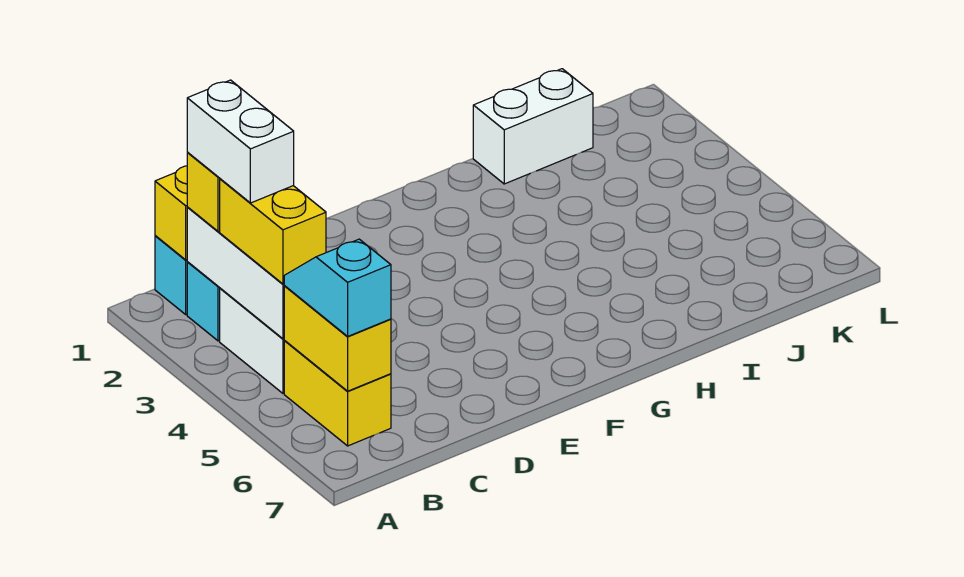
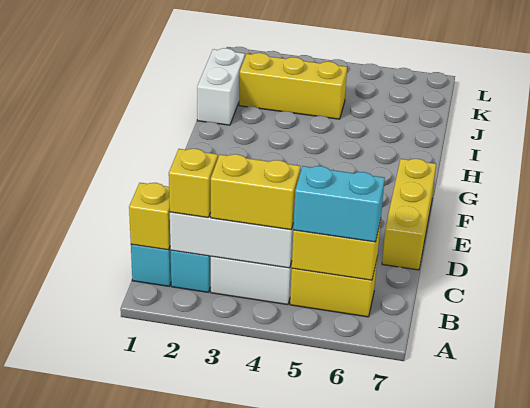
white brick B2:B3 level 4 -> none
cyan slope B5:B6 level 3 top 6 -> cyan brick B5:B6 level 3
none -> yellow brick D7:F7 level 1
none -> yellow brick J2:J4 level 1

